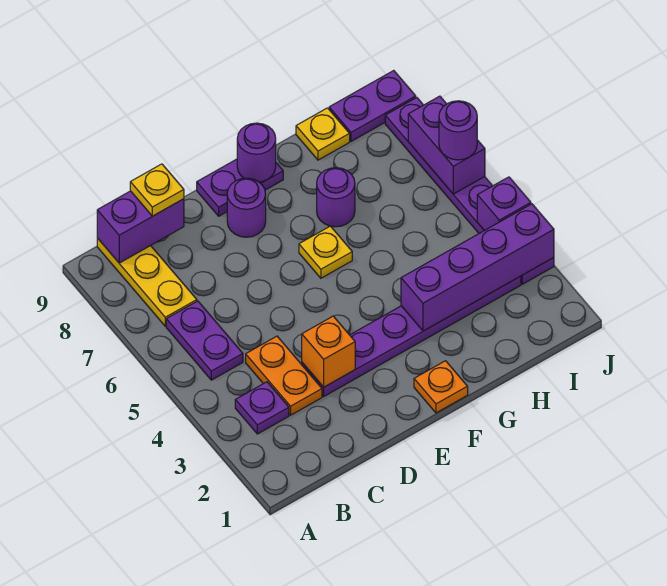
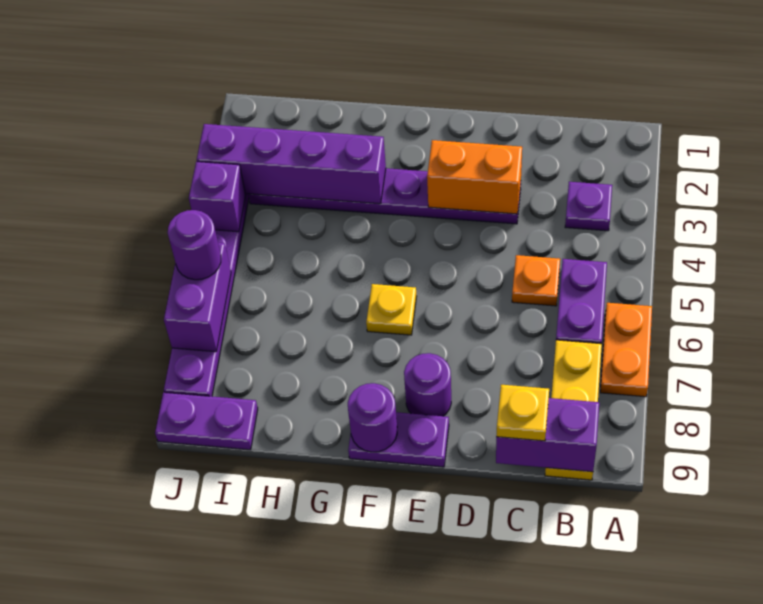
orange plate C3:C4 level 1 -> orange plate A6:A7 level 1
orange brick D3 level 2 -> orange brick D3:E3 level 2
orange plate F1 level 1 -> orange plate C5 level 1
purple round brick G7 level 1 -> none
yellow plate H9 level 1 -> none

